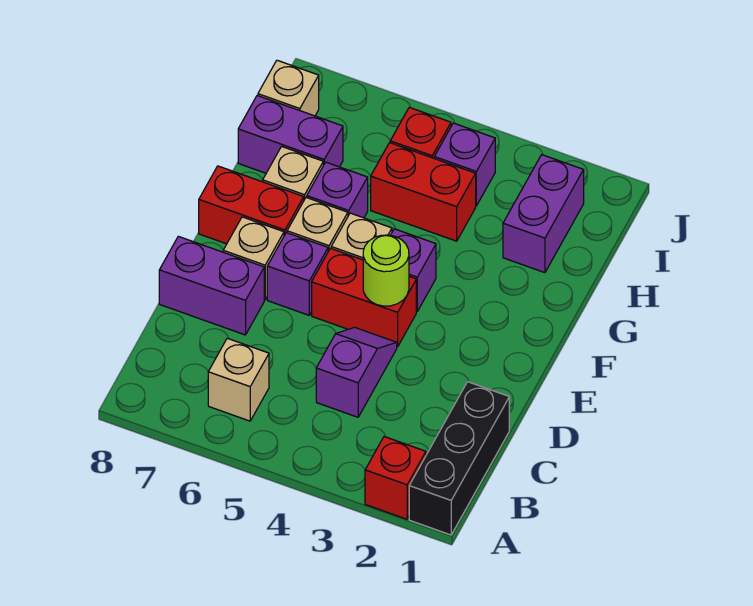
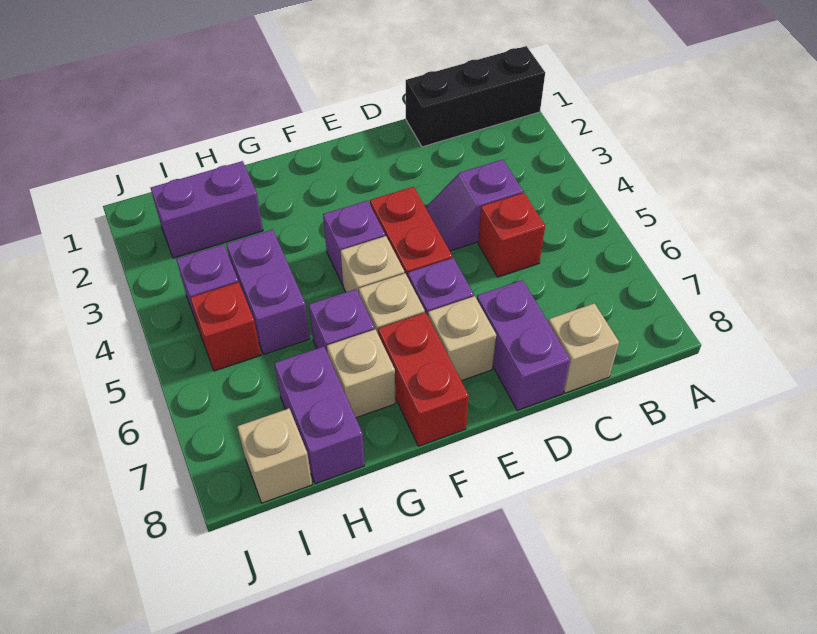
red brick A2 level 1 -> red brick C5 level 1
tan brick B6 level 1 -> tan brick C8 level 1
lime round brick E4 level 2 -> none
red brick H4:H5 level 1 -> purple brick H4:H5 level 1

